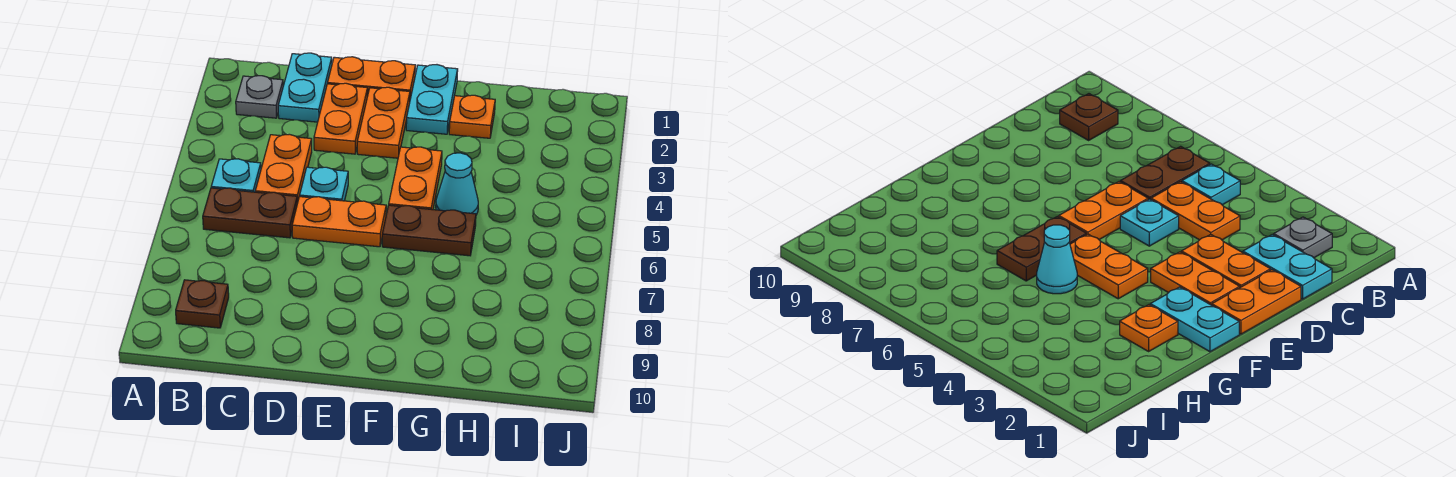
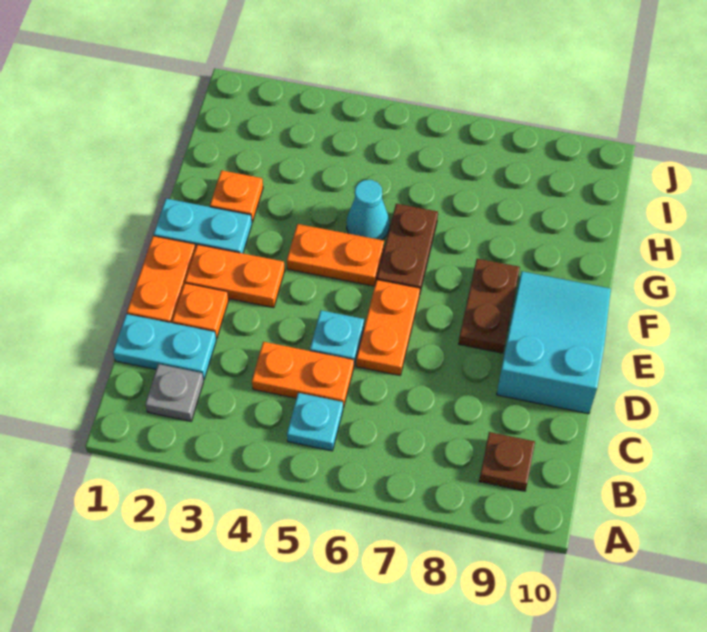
brown plate B6:C6 level 1 -> brown plate E8:F8 level 1
orange plate D2:D3 level 1 -> orange plate D2 level 1
none -> cyan slope D9:F10 level 1 top D

